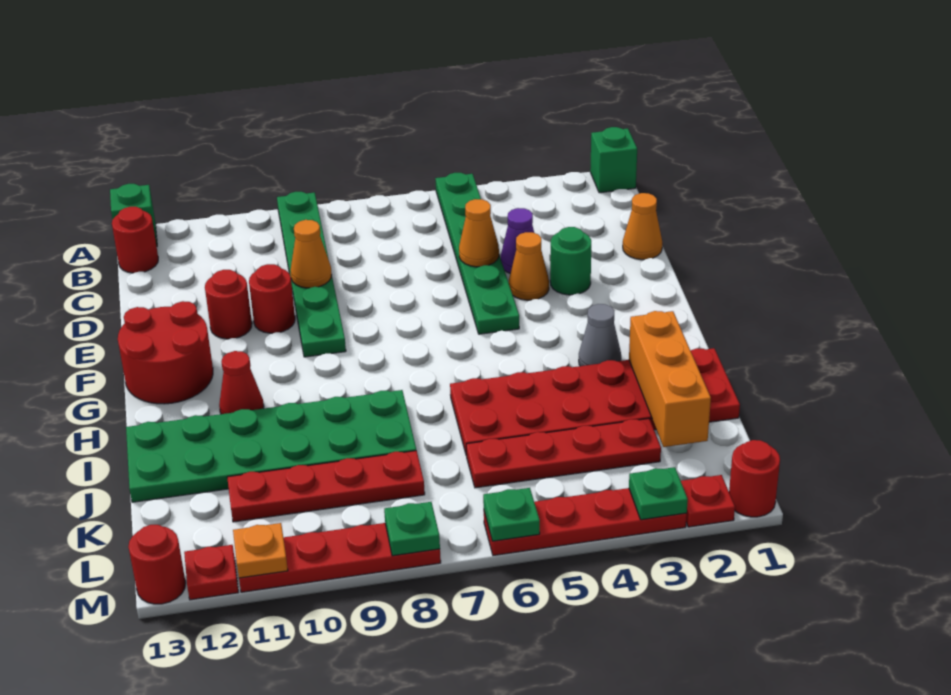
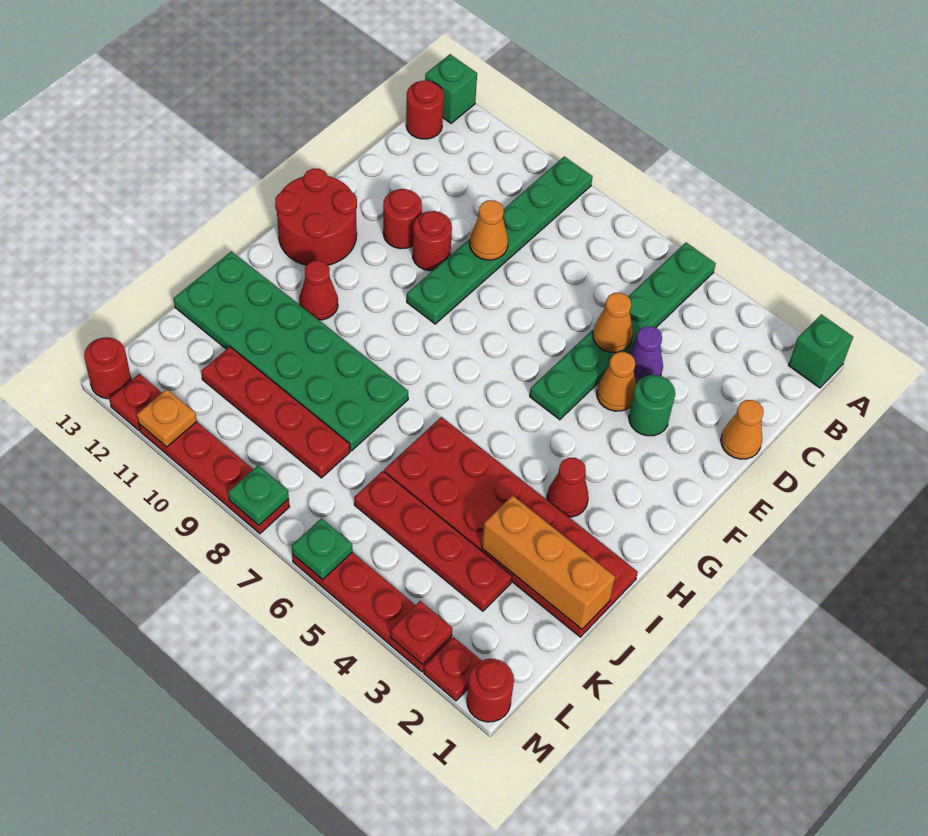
grey cone H3 level 1 -> red cone H3 level 1
orange brick I2:K2 level 2 -> orange brick J1:J3 level 2
green plate M3 level 2 -> red plate M3 level 2

